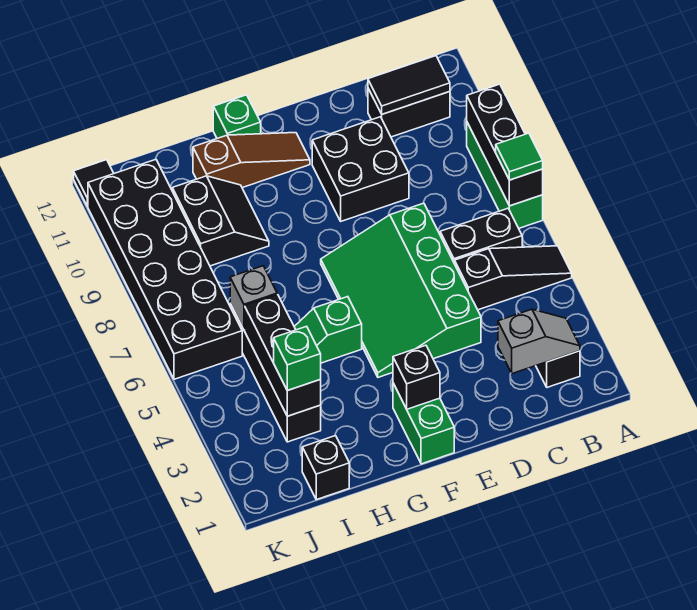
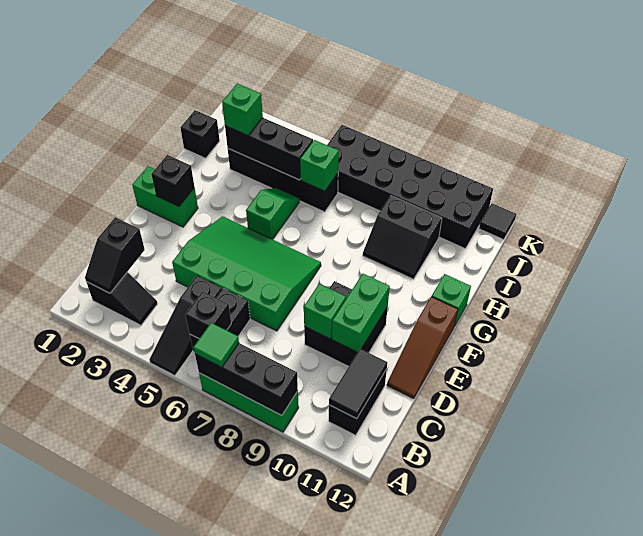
grey slope B2:C2 level 2 top C -> black slope B2:C2 level 2 top C
none -> black brick B6 level 2
none -> green brick D9 level 2
none -> green brick D10:E10 level 2
brown slope F11:H11 level 1 top H -> brown slope D12:F12 level 1 top F
grey brick I6 level 2 -> green brick I6 level 2

